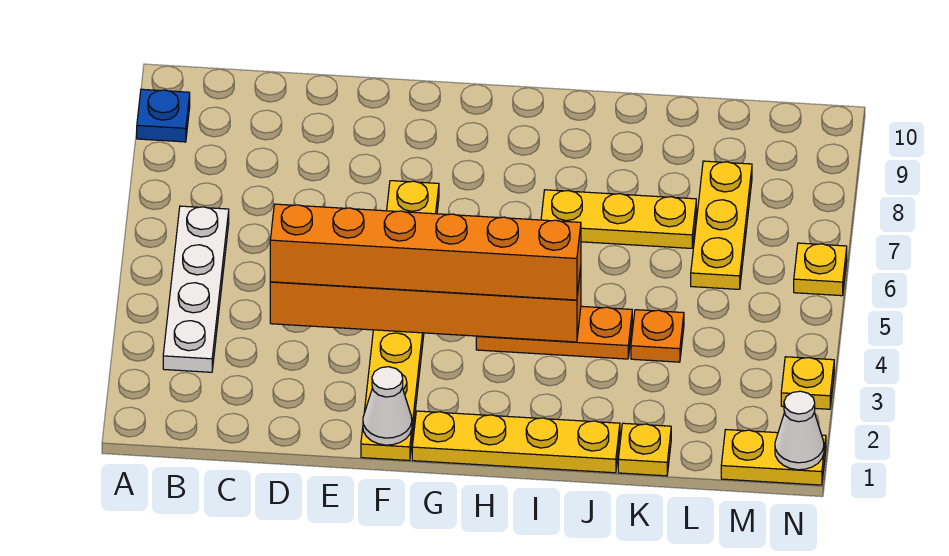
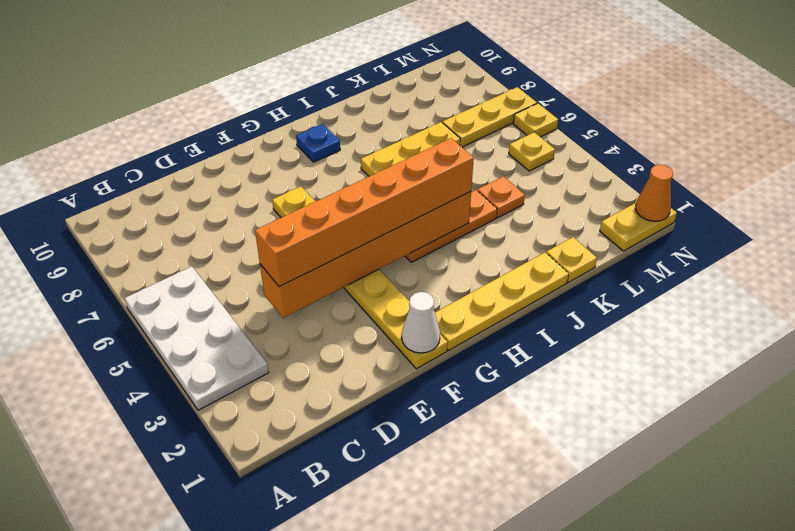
blue plate A9 level 1 -> blue plate H9 level 1
white plate B3:B6 level 1 -> white plate A3:B6 level 1
yellow plate L6:L8 level 1 -> yellow plate L7:N7 level 1
white cone N1 level 2 -> orange cone N1 level 2
yellow plate N3 level 1 -> yellow plate M5 level 1

